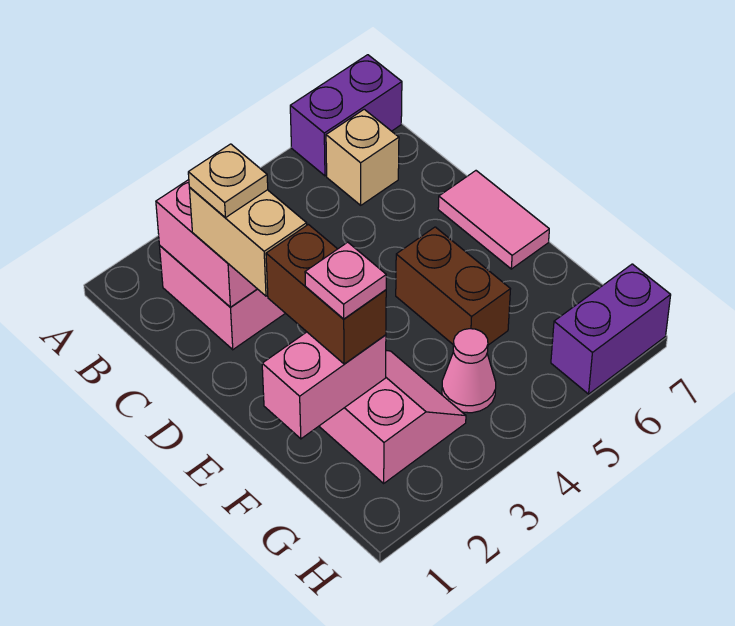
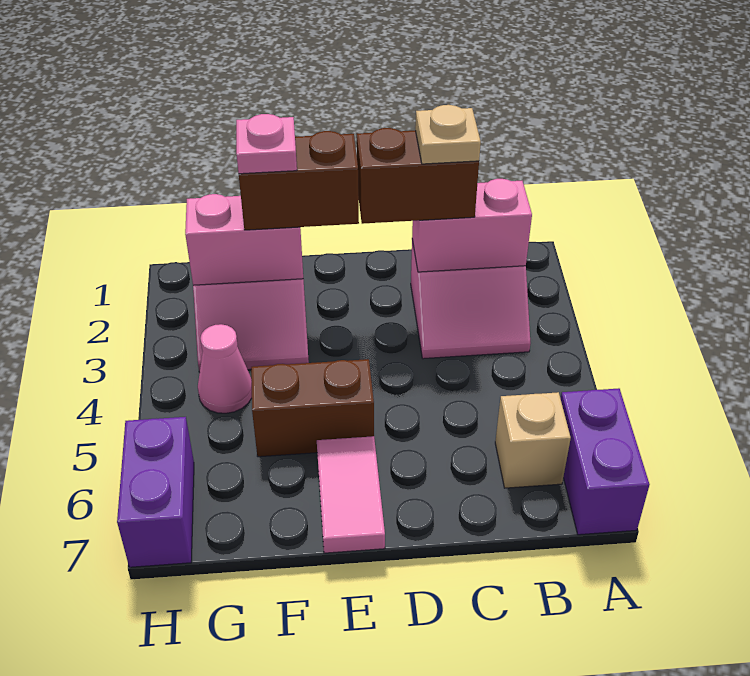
tan brick C2:D2 level 3 -> brown brick C2:D2 level 3
pink tile D7:E7 level 1 -> pink tile E6:E7 level 1
pink brick F1:F2 level 2 -> pink brick F2:G2 level 2

